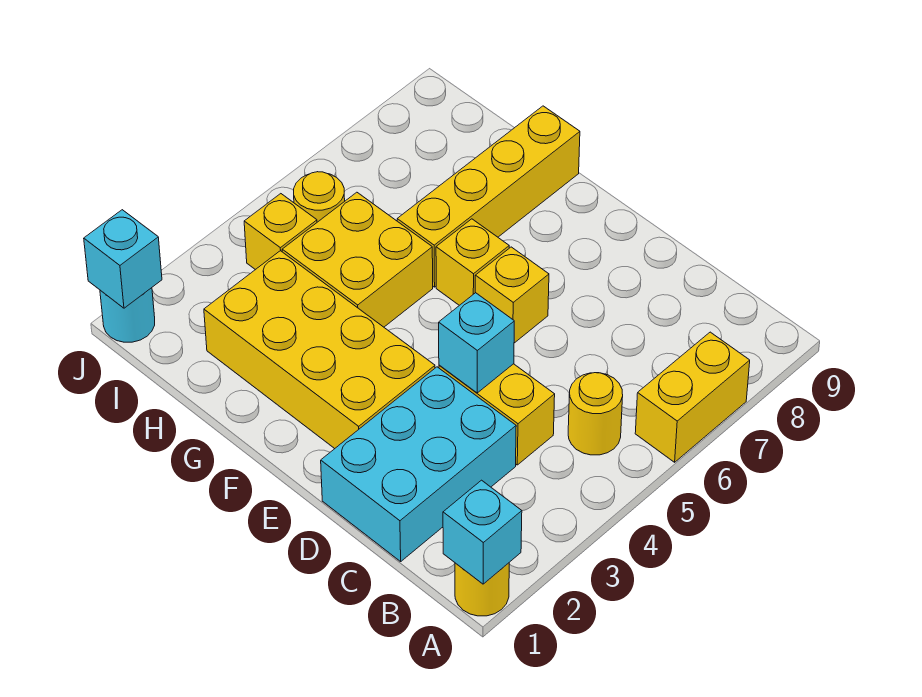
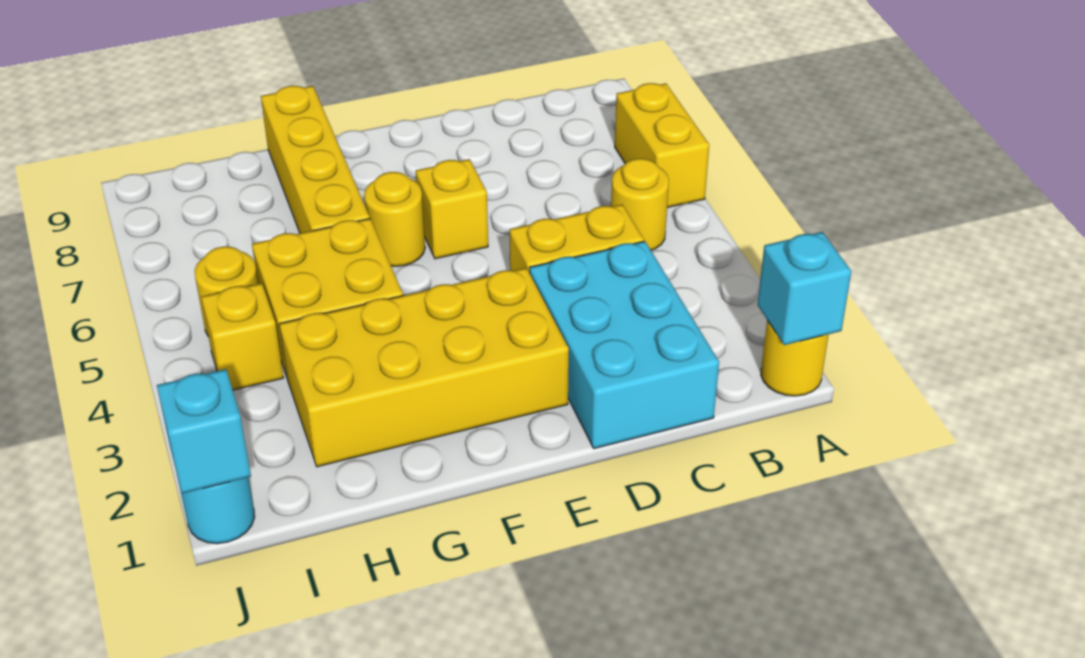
cyan brick D4 level 2 -> none
yellow brick F6 level 1 -> yellow round brick F6 level 1

